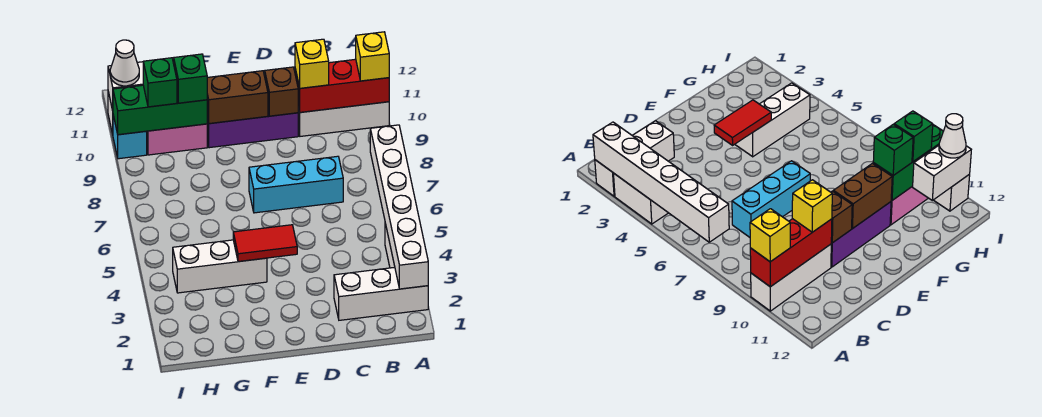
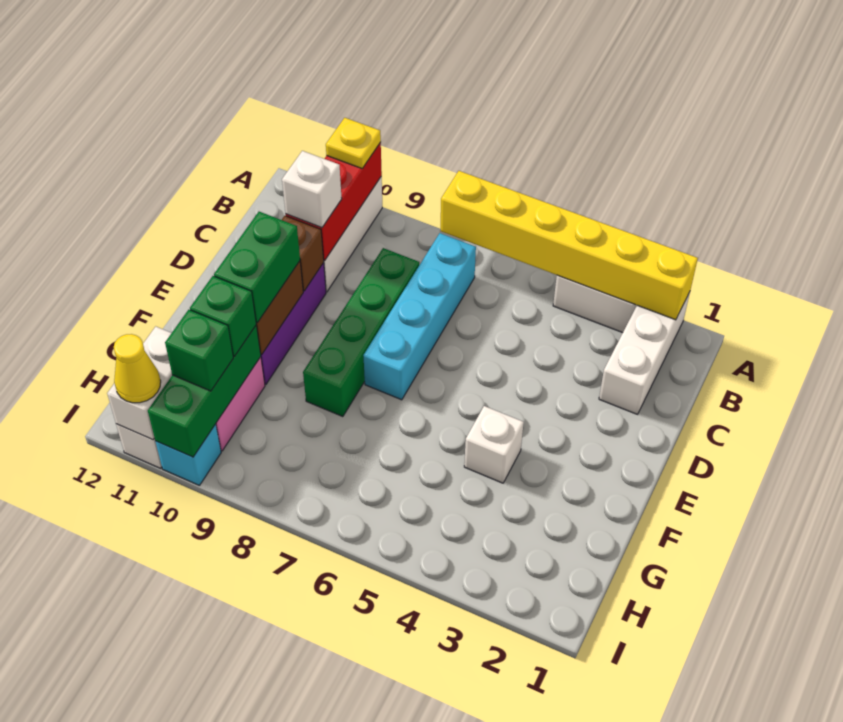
white brick A2:A7 level 2 -> yellow brick A2:A7 level 2
yellow brick A10 level 3 -> yellow plate A10 level 3
cyan brick C7:E7 level 1 -> cyan brick B7:E7 level 1
none -> green brick C8:F8 level 1
yellow brick C10 level 3 -> white brick C10 level 3
red tile E4:F4 level 2 -> none
none -> green brick E10:F10 level 3
white brick F4:H4 level 1 -> white brick F4 level 1
white cone I11 level 3 -> yellow cone I11 level 3

